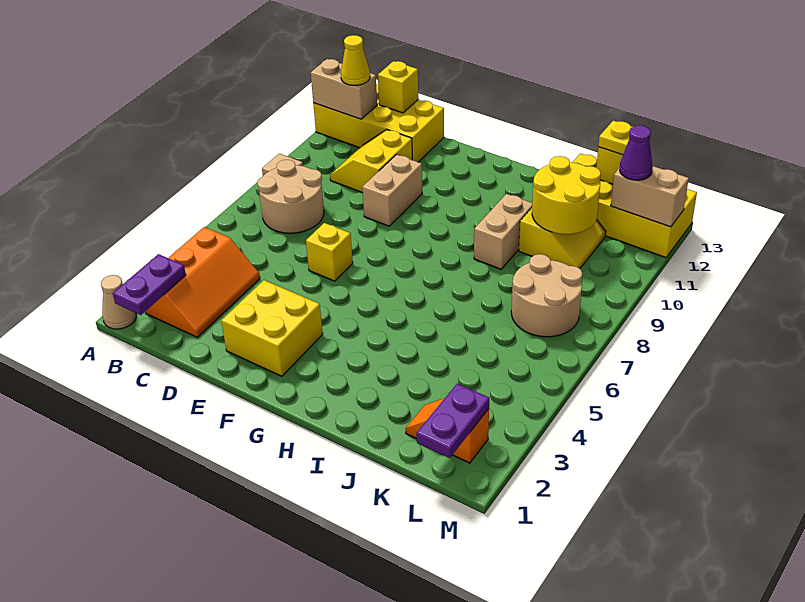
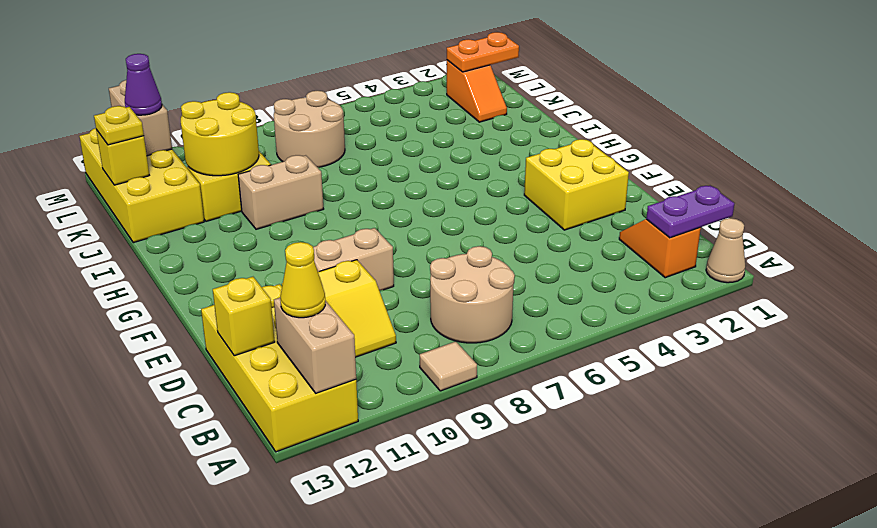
orange slope B2:C4 level 1 top B -> orange slope B2:C2 level 1 top B
yellow brick E6 level 1 -> none
purple plate L1:L2 level 2 -> orange plate L1:L2 level 2

